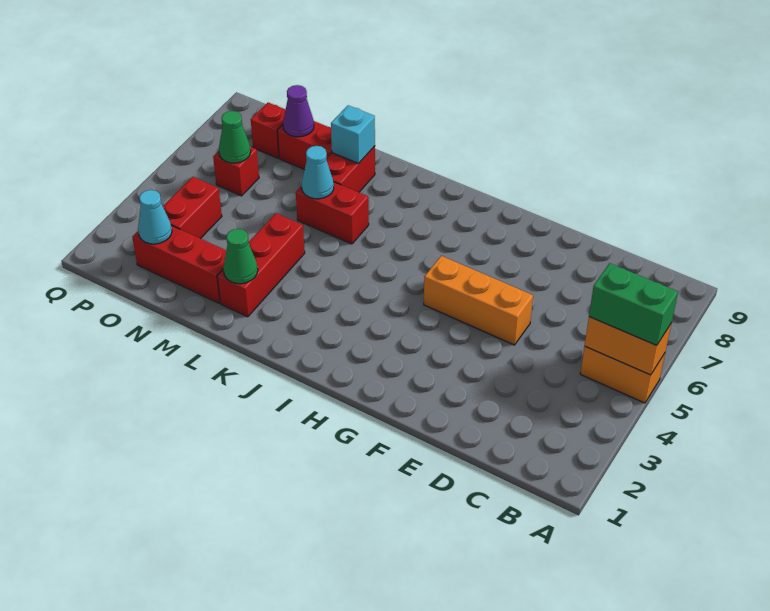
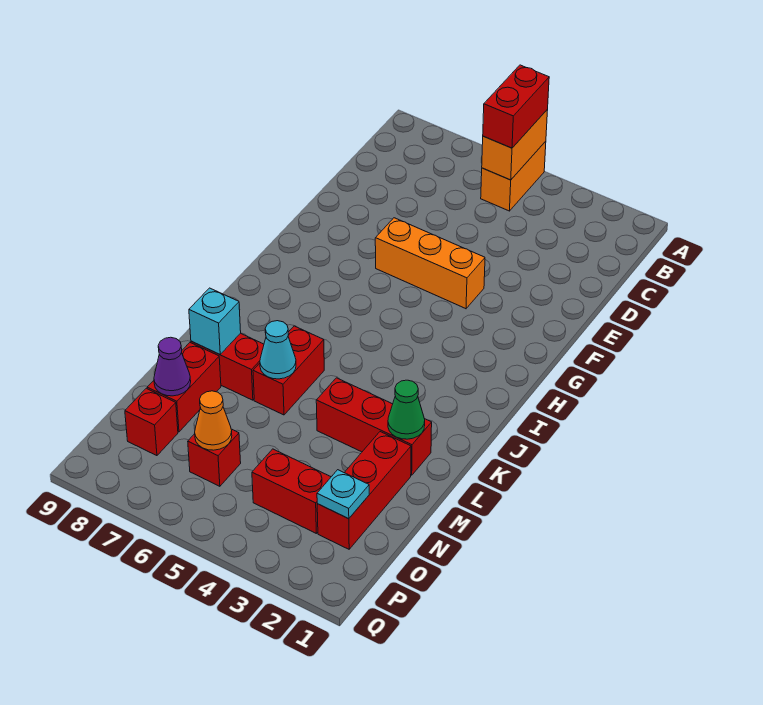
green brick A5:B5 level 3 -> red brick A5:B5 level 3
orange brick E5:G5 level 1 -> orange brick F4:F6 level 1
cyan cone O2 level 2 -> cyan plate O2 level 2
green cone O6 level 2 -> orange cone O6 level 2

